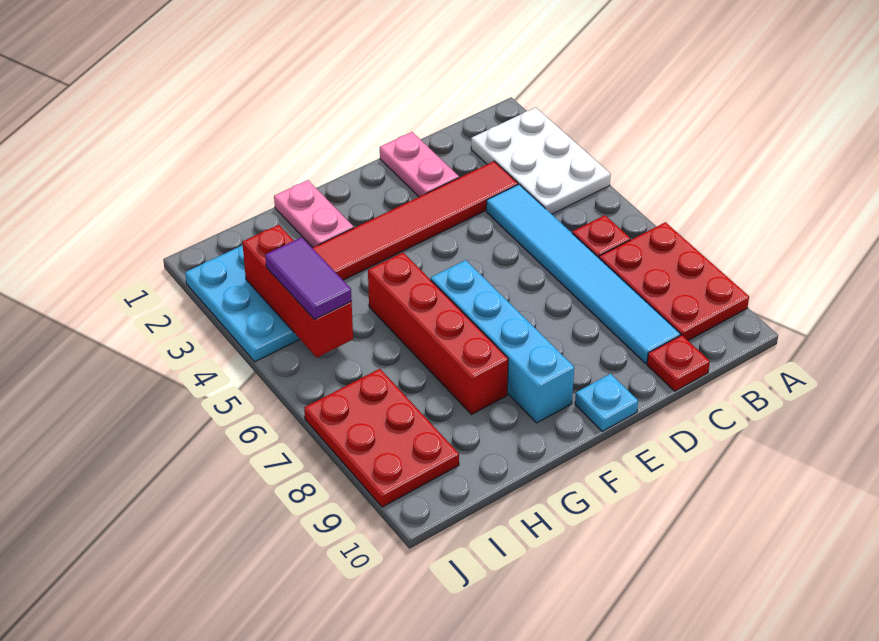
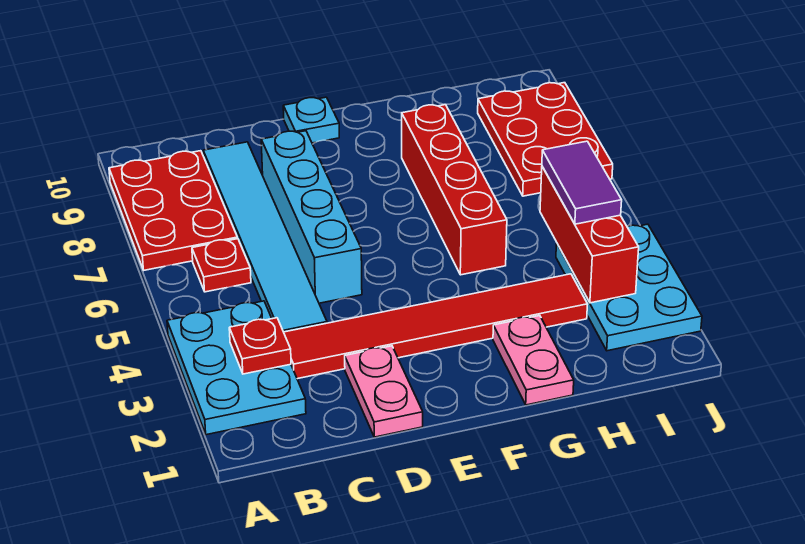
white plate A2:B4 level 1 -> cyan plate A2:B4 level 1
red plate C10 level 1 -> red plate B3 level 2
cyan brick F6:F9 level 1 -> cyan brick D5:D8 level 1

